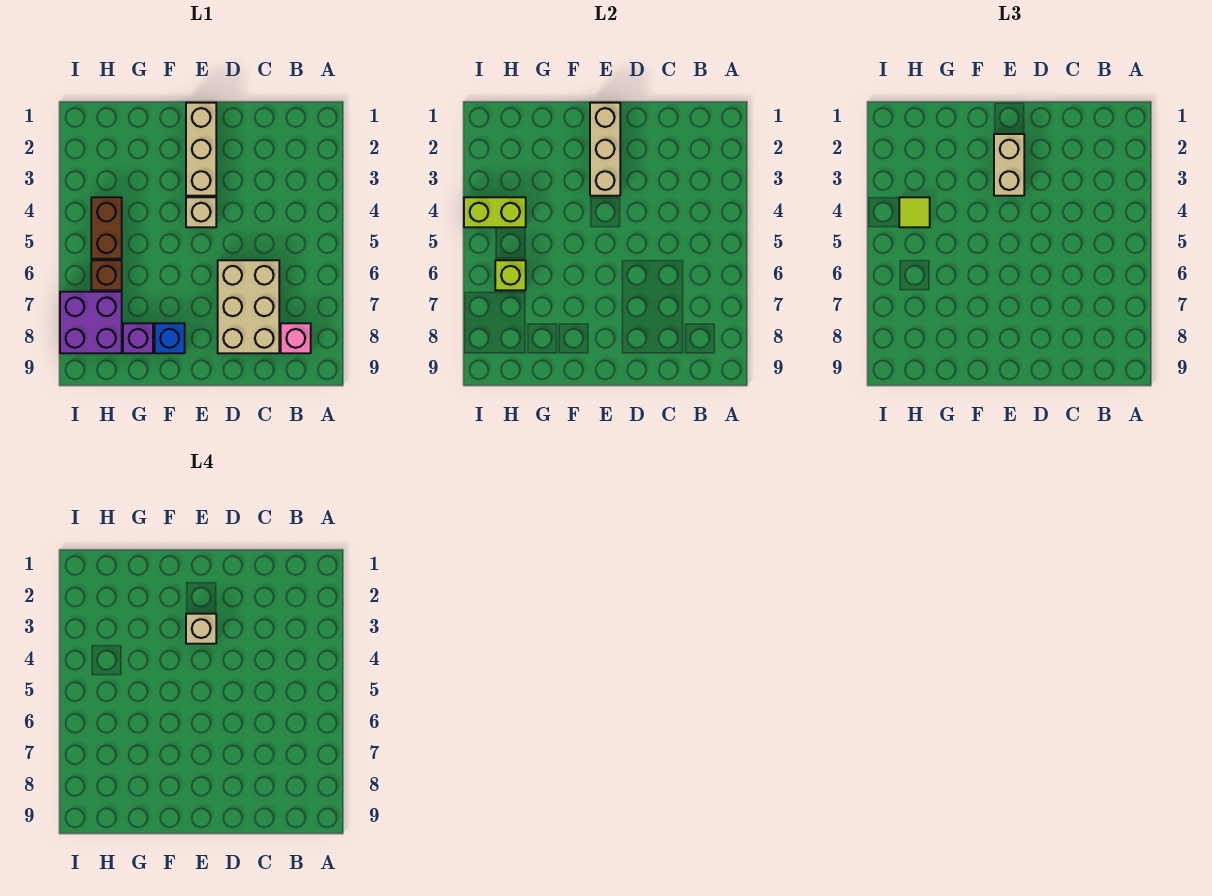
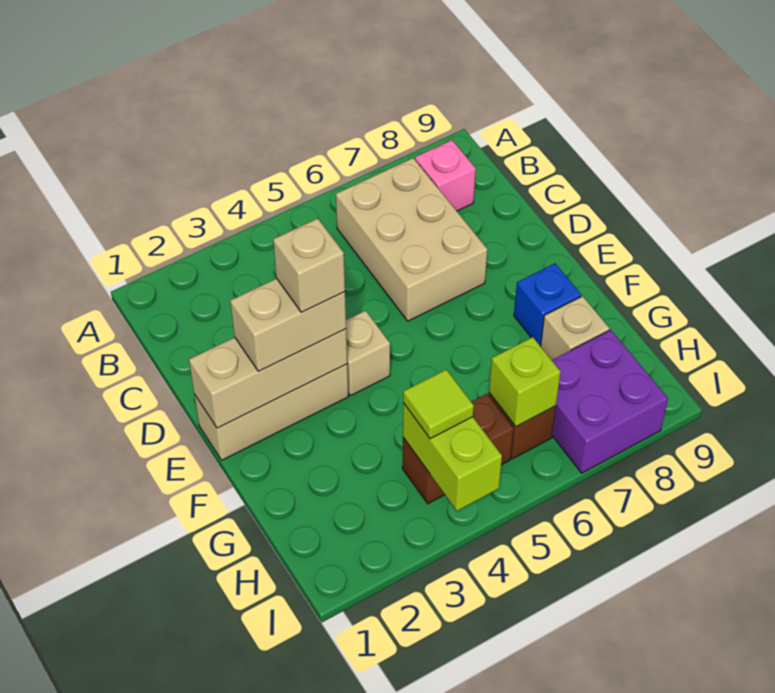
tan brick C6:D8 level 1 -> tan brick B6:D7 level 1
purple brick G8 level 1 -> tan brick G8 level 1

